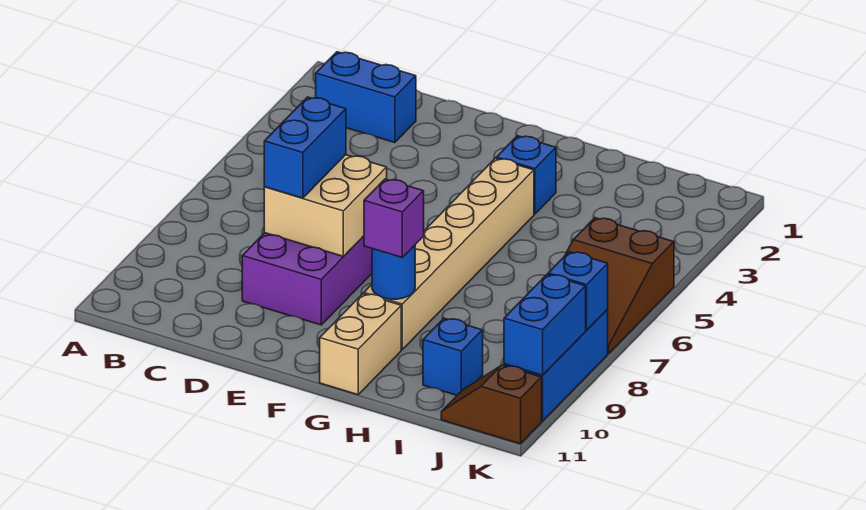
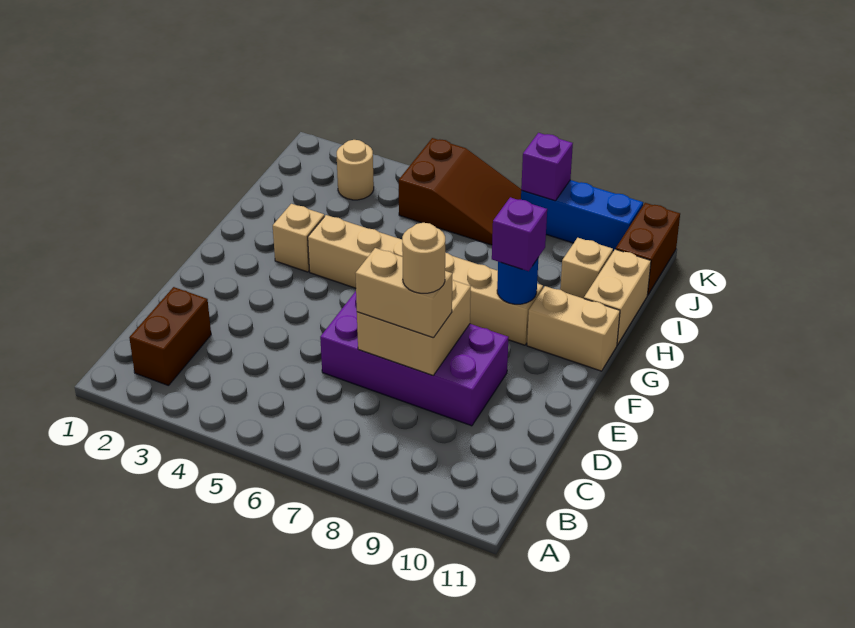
blue brick B2:C2 level 1 -> brown brick B2:C2 level 1
blue brick D7:D8 level 3 -> tan brick D7:D8 level 3
none -> tan round brick D8 level 4
blue brick G3 level 1 -> tan brick G3 level 1
none -> tan brick H11:I11 level 1
blue brick I10 level 1 -> tan brick I10 level 1
none -> tan round brick J3 level 1
brown slope J11:K11 level 1 top K -> brown brick J11:K11 level 1
blue brick K8 level 2 -> purple brick K8 level 2
blue brick K9:K10 level 2 -> none

